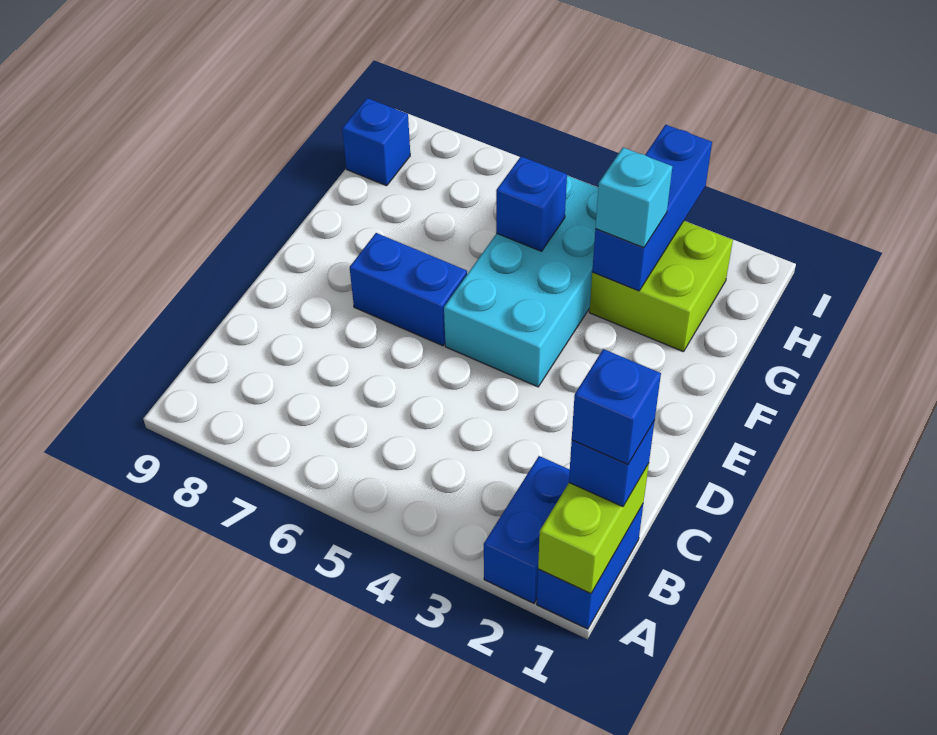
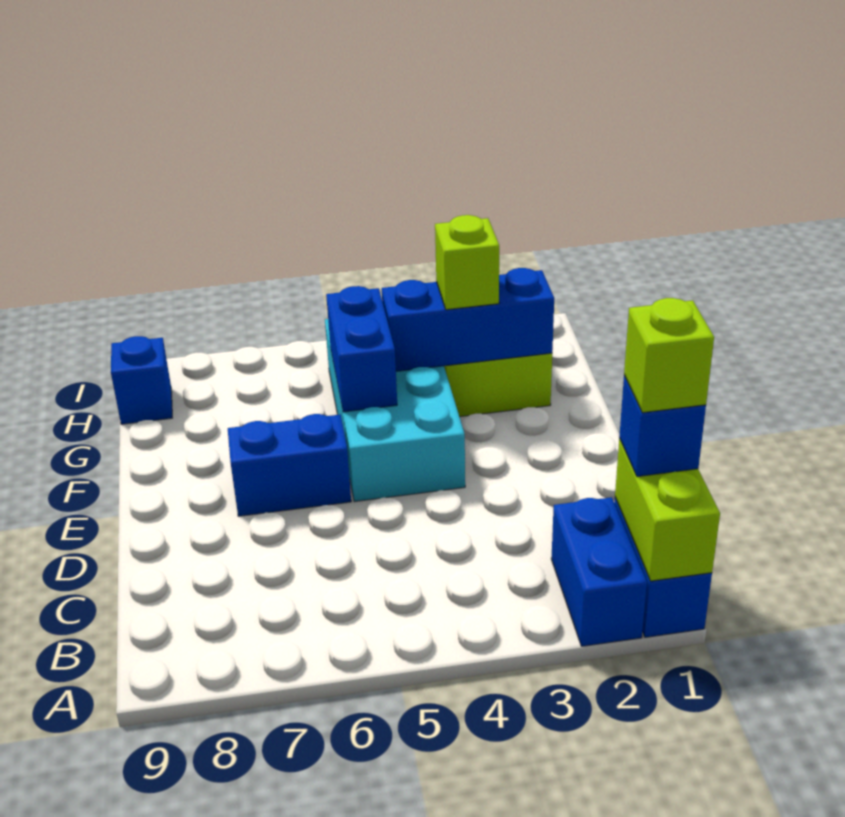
blue brick B1 level 4 -> lime brick B1 level 4
blue brick G3:I3 level 2 -> blue brick G2:G4 level 2
cyan brick G3 level 3 -> lime brick G3 level 3
blue brick G5 level 2 -> blue brick F5:G5 level 2

